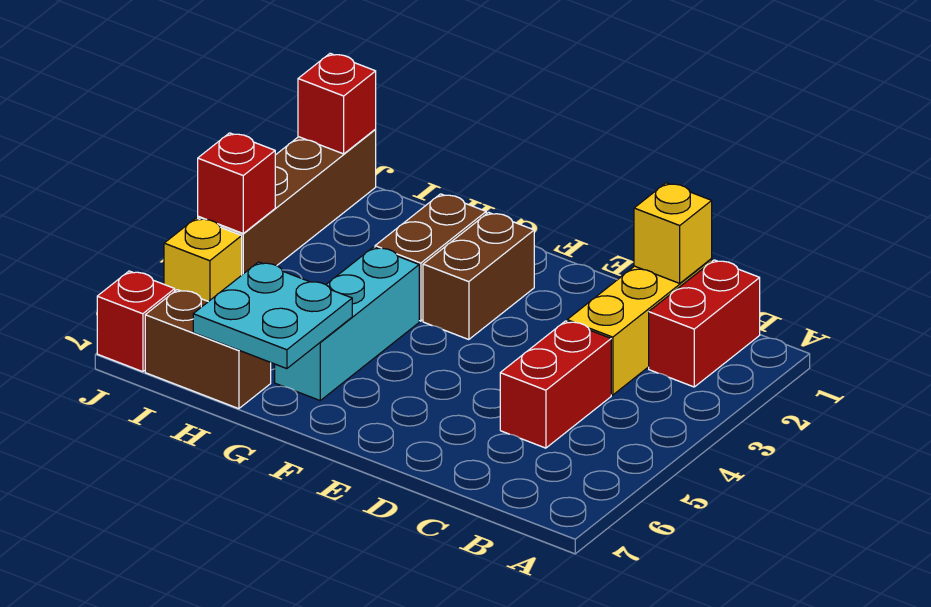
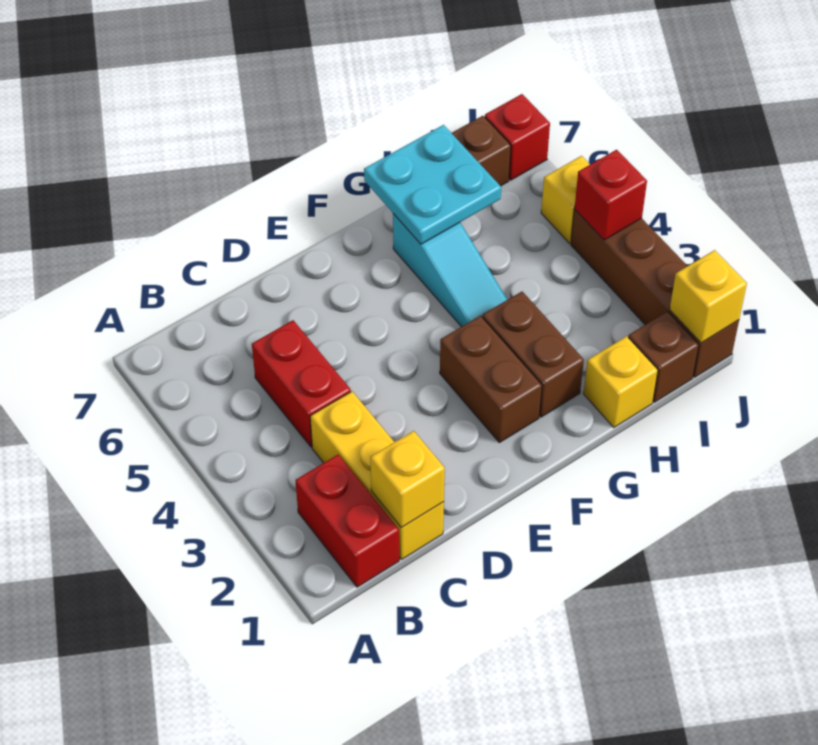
cyan brick G4:G6 level 1 -> cyan slope G4:G6 level 1 top 6
none -> yellow brick H1 level 1
none -> brown brick I1 level 1
red brick J1 level 2 -> yellow brick J1 level 2

